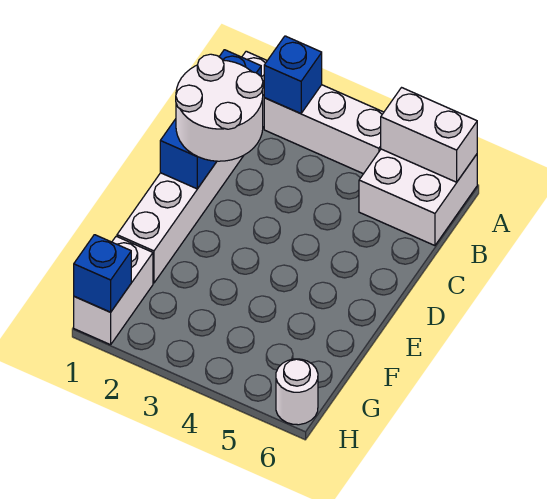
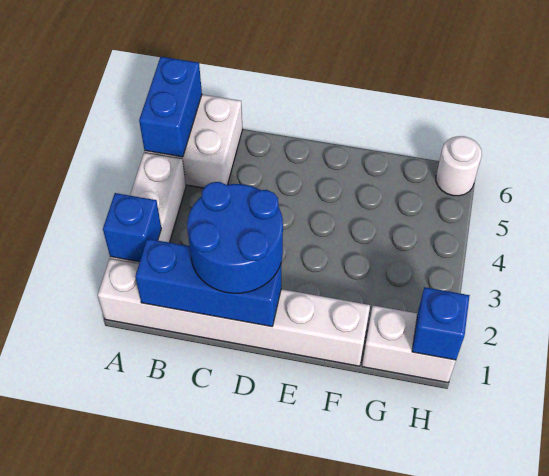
white brick A5:A6 level 2 -> blue brick A5:A6 level 2
white round brick C1:D2 level 3 -> blue round brick C1:D2 level 3

